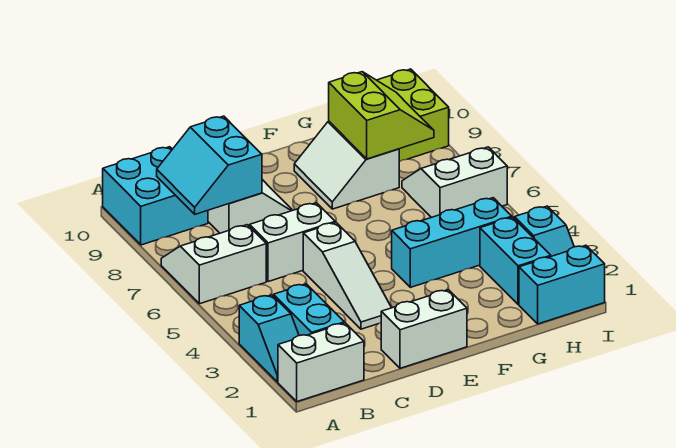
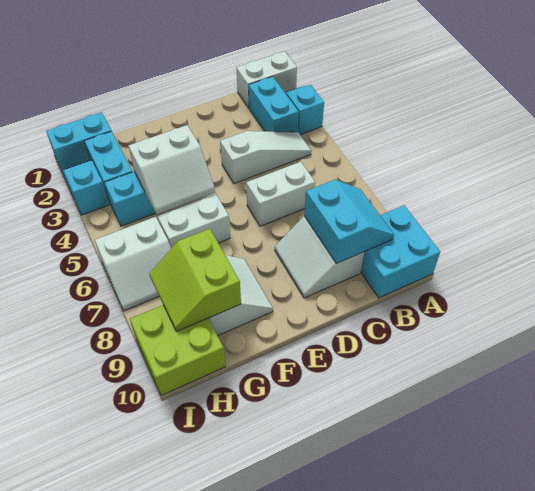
white slope A6:B7 level 1 top 6 -> white slope F4:G5 level 2 top 4
white brick D1:E1 level 1 -> white brick F6:G6 level 1
white slope D3:D5 level 1 top 5 -> white slope B4:D4 level 1 top D

